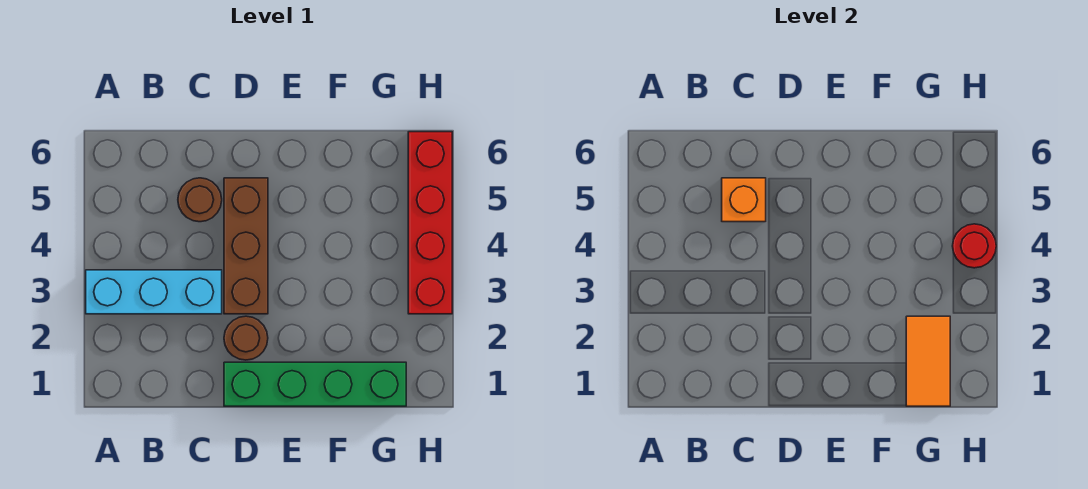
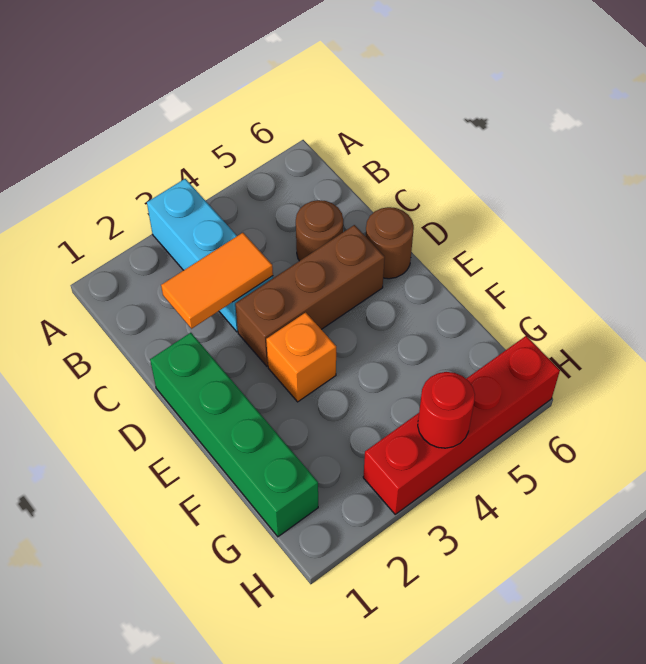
orange brick C5 level 2 -> orange brick E3 level 1
brown round brick D2 level 1 -> brown round brick D6 level 1
orange tile G1:G2 level 2 -> orange tile C2:C3 level 2

